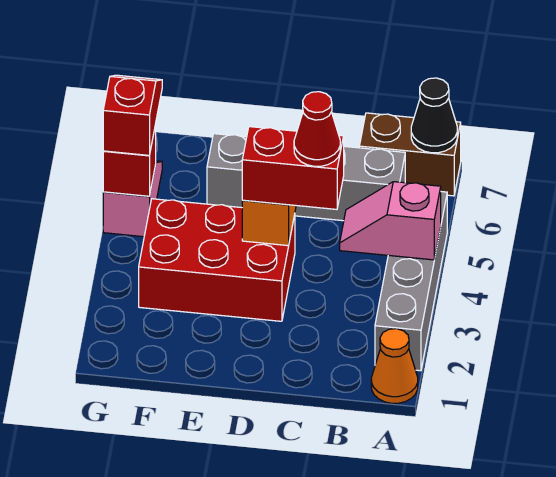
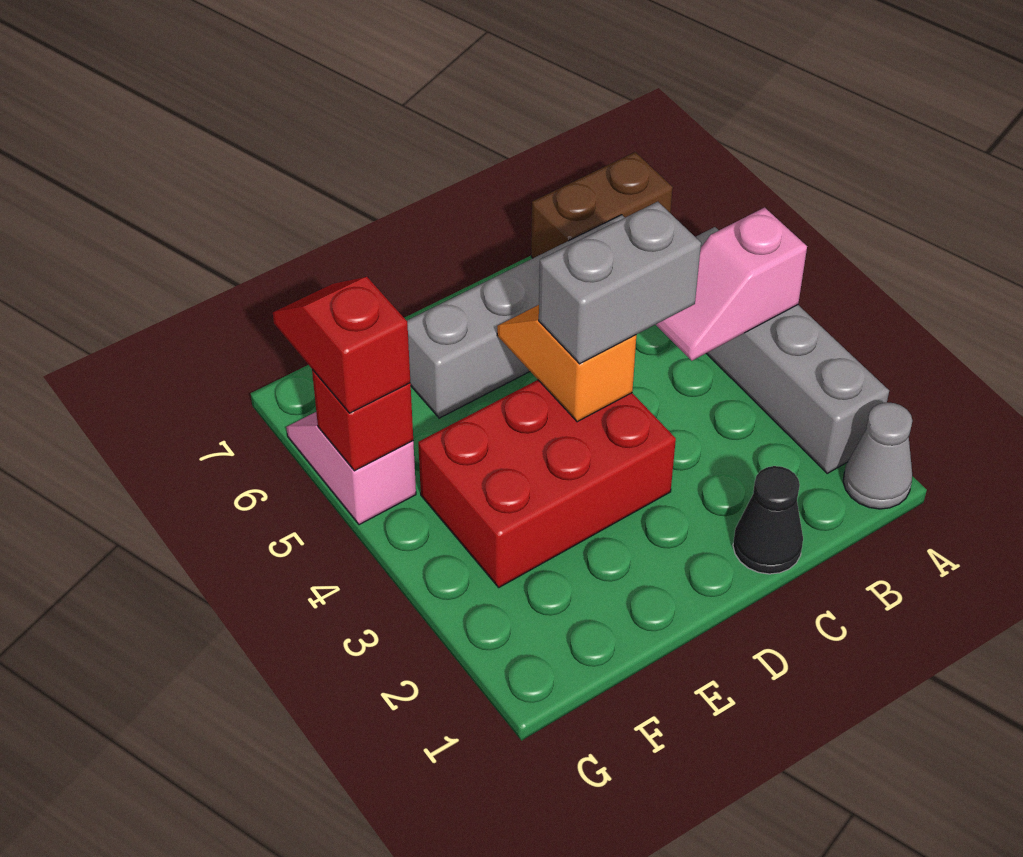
orange cone A1 level 1 -> grey cone A1 level 1
black cone A7 level 2 -> black cone C1 level 1
red brick C4:D4 level 3 -> grey brick C4:D4 level 3
red cone C4 level 4 -> none

